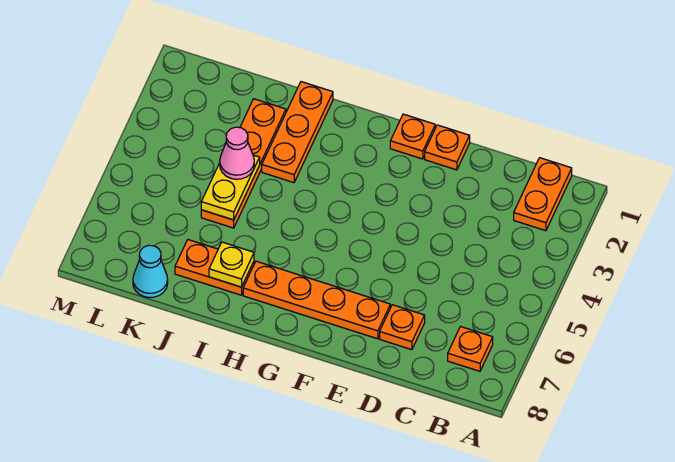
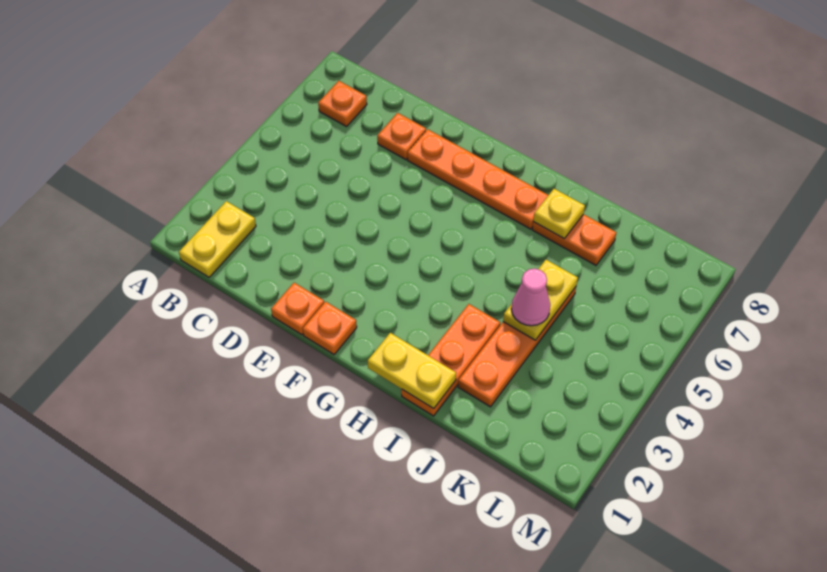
orange plate B1:B2 level 1 -> yellow plate B1:B2 level 1
none -> yellow plate H1:I1 level 2
cyan cone K8 level 1 -> none

